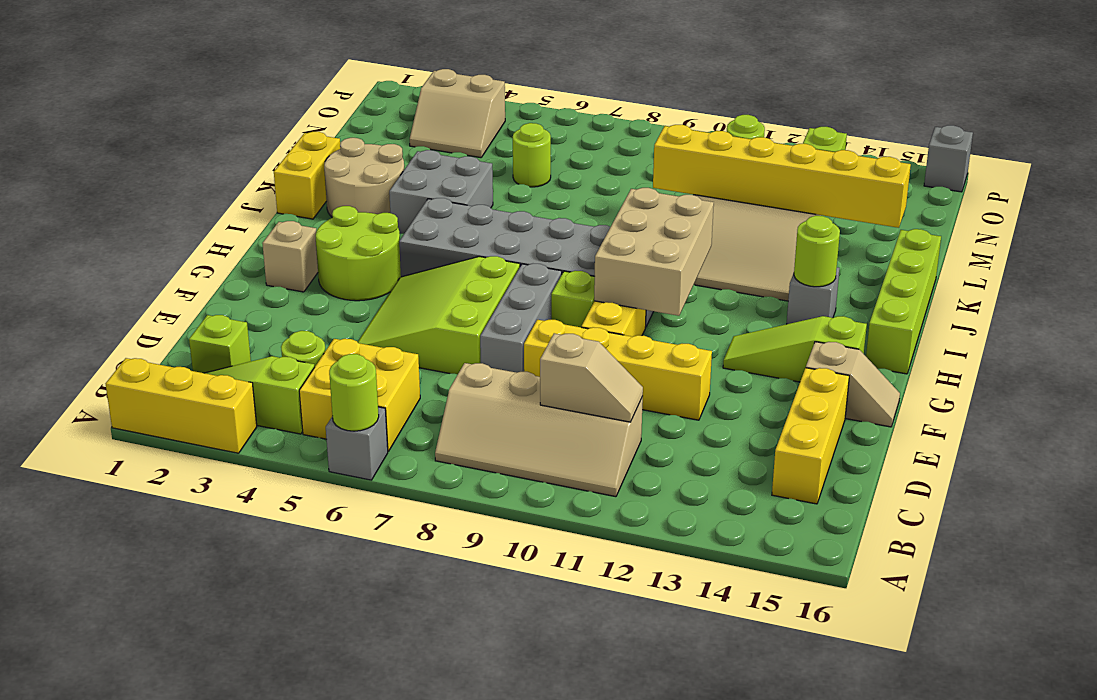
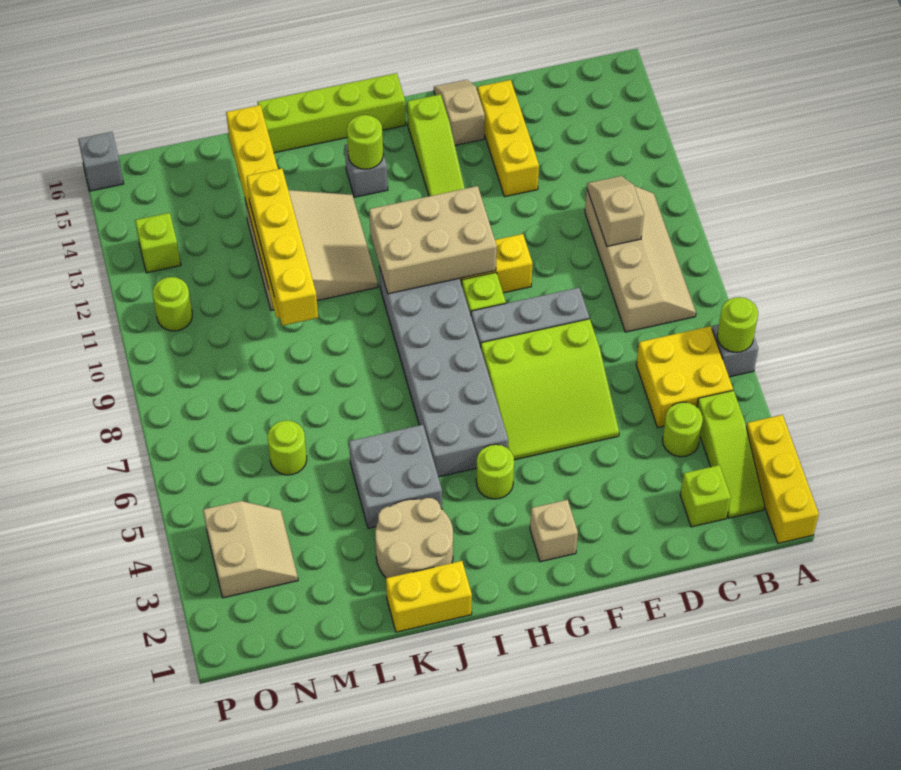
yellow brick C15:E15 level 1 -> yellow brick E13:E15 level 1
yellow brick E9:E12 level 1 -> yellow brick L9:L12 level 3
lime round brick G3:H4 level 1 -> lime round brick H4 level 1

